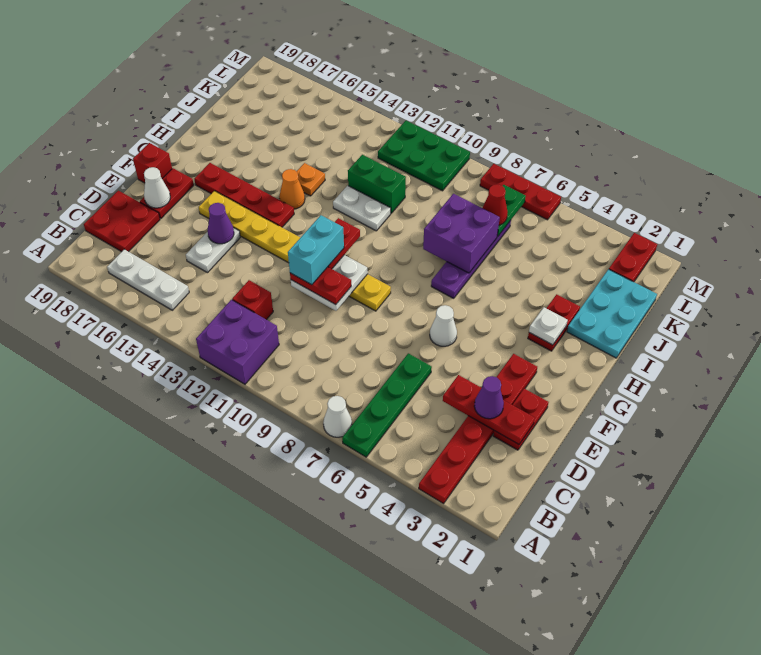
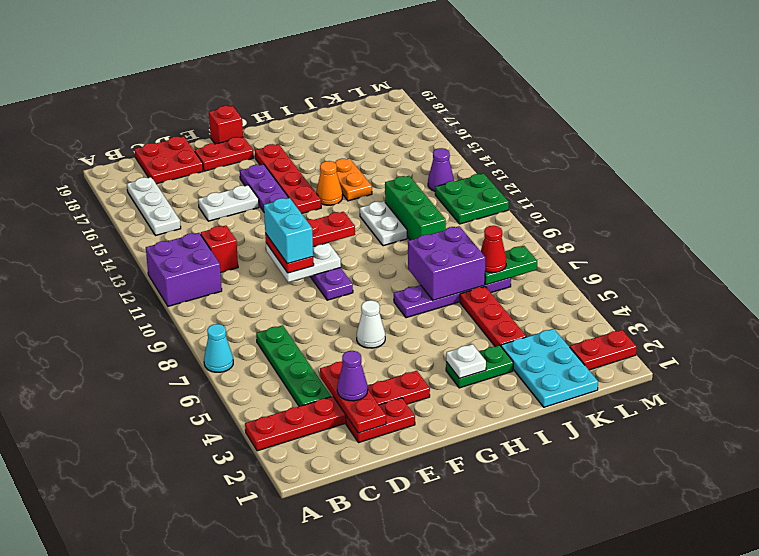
green plate A6:D6 level 1 -> green plate C4:C7 level 1
white cone A7 level 1 -> cyan cone A7 level 1
cyan brick E11:F11 level 4 -> cyan brick E10:E11 level 4
purple cone E15 level 2 -> purple cone L13 level 1
white cone E18 level 2 -> none
yellow plate F9:F16 level 1 -> purple plate F9:F16 level 1
red plate H3:I3 level 1 -> green plate H3:I3 level 1
cyan plate I1:K2 level 1 -> cyan plate J1:K3 level 1
orange plate I14 level 1 -> orange plate I14:I15 level 1
green brick J11:J12 level 1 -> green brick J10:J12 level 1
green plate L10:M12 level 1 -> green plate L11:M12 level 1
red plate M6:M8 level 1 -> red plate J4:J6 level 1

